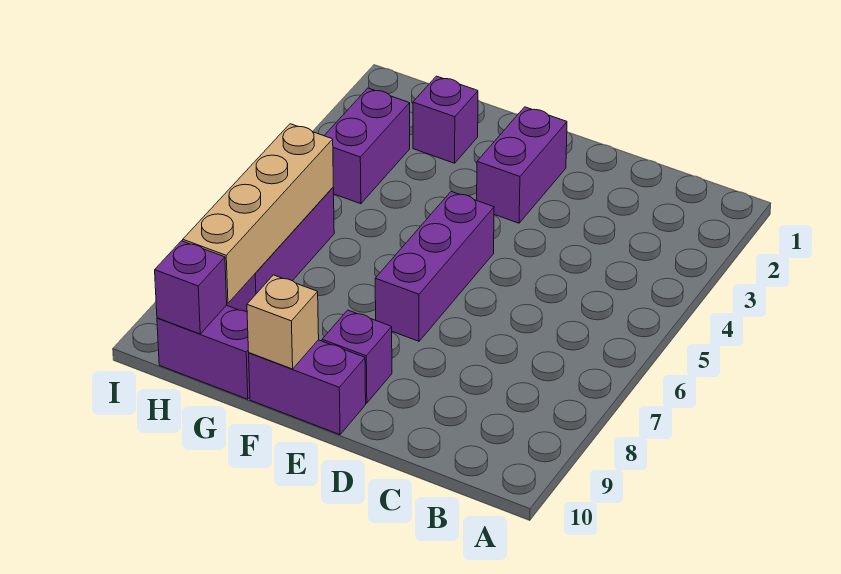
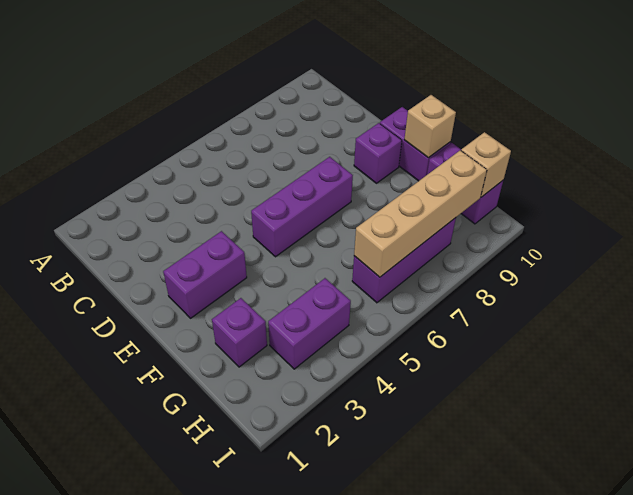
purple brick H10 level 2 -> tan brick H10 level 2

